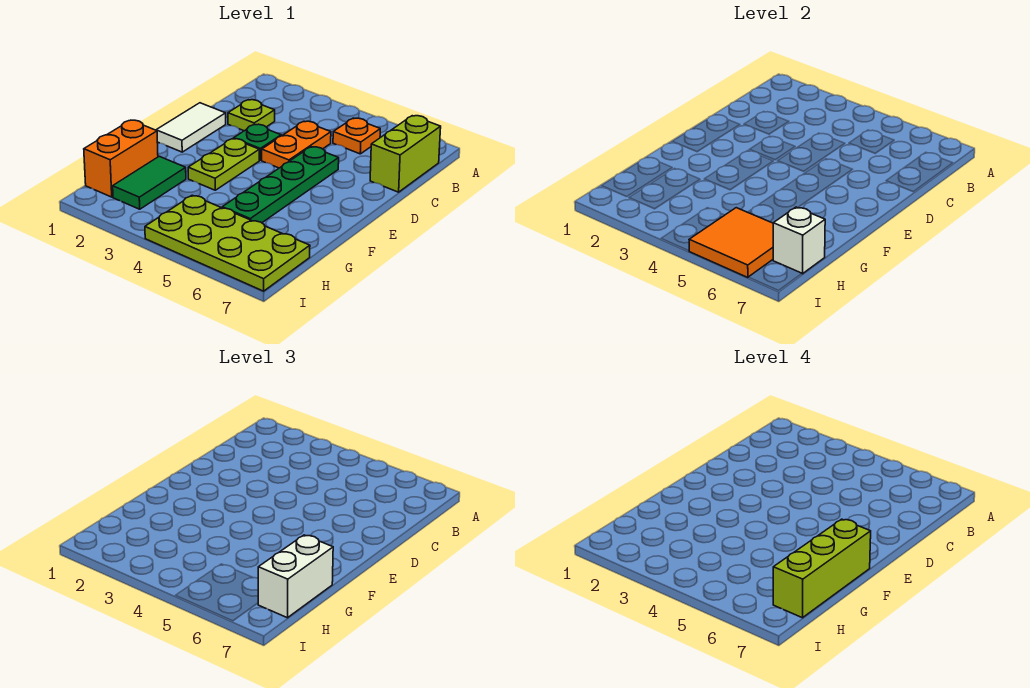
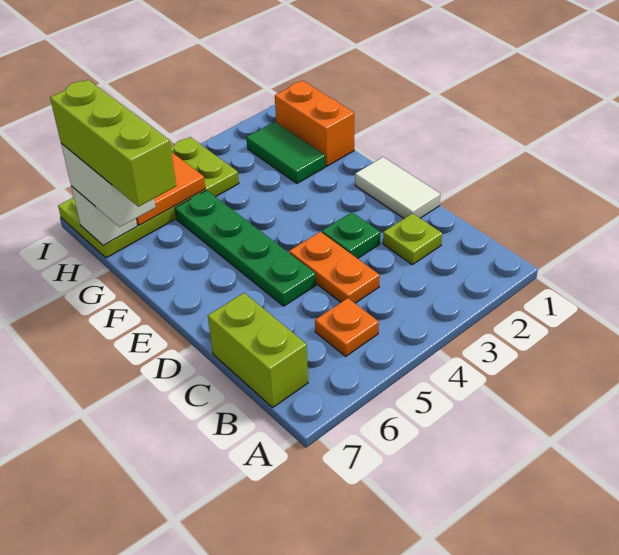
lime plate E3:F3 level 1 -> none

